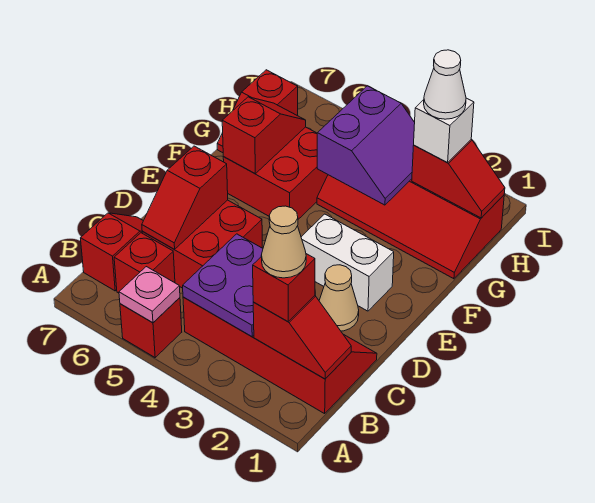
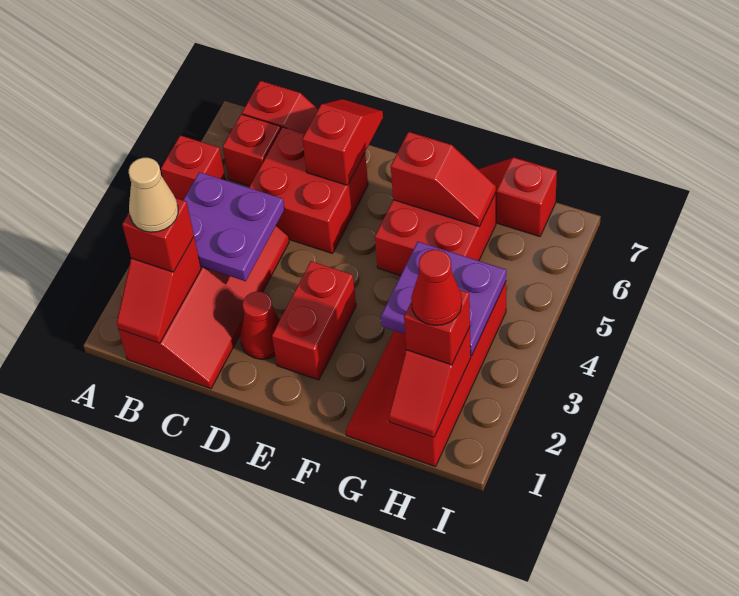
pink plate A5 level 2 -> none
red slope C6:D6 level 2 top D -> red slope D6:D7 level 2 top 6
tan cone D2 level 1 -> red cone D2 level 1
white brick E2:E3 level 1 -> red brick E2:E3 level 1
purple slope G3:H4 level 2 top 4 -> purple plate G3:H4 level 2
white brick H2 level 3 -> red brick H2 level 3
white cone H2 level 4 -> red cone H2 level 4

